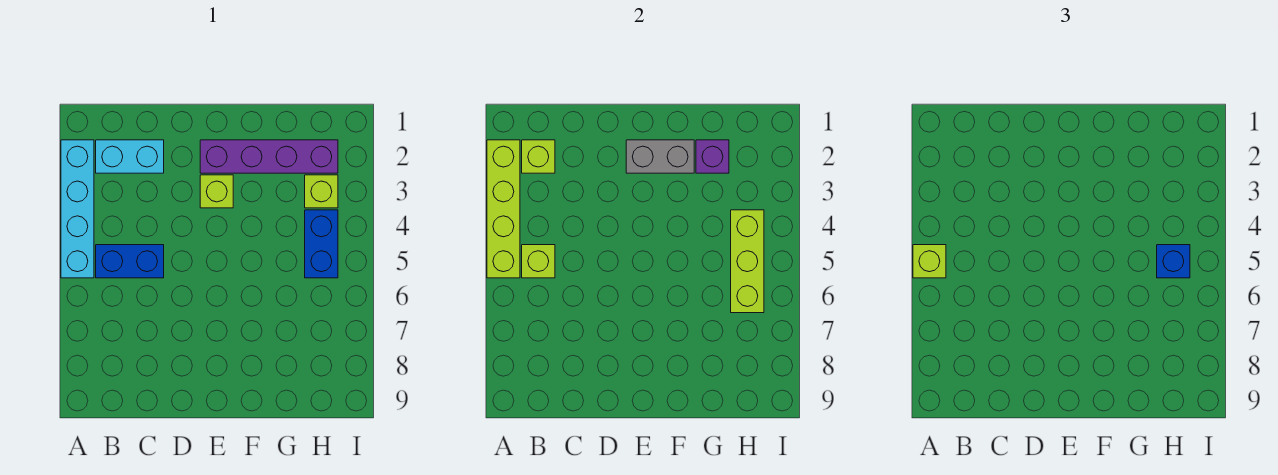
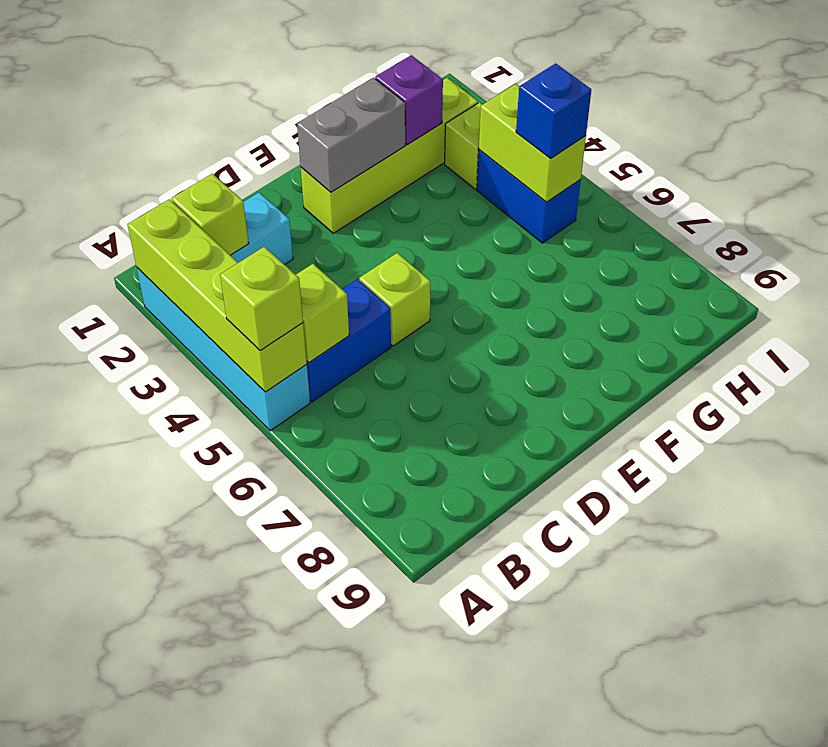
purple brick E2:H2 level 1 -> lime brick E2:H2 level 1
lime brick E3 level 1 -> lime brick D5 level 1
lime brick H4:H6 level 2 -> lime brick H4:H5 level 2

